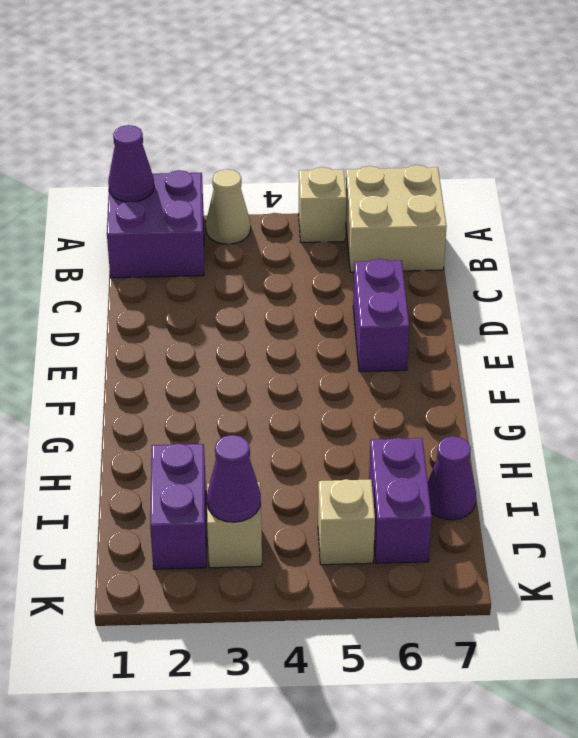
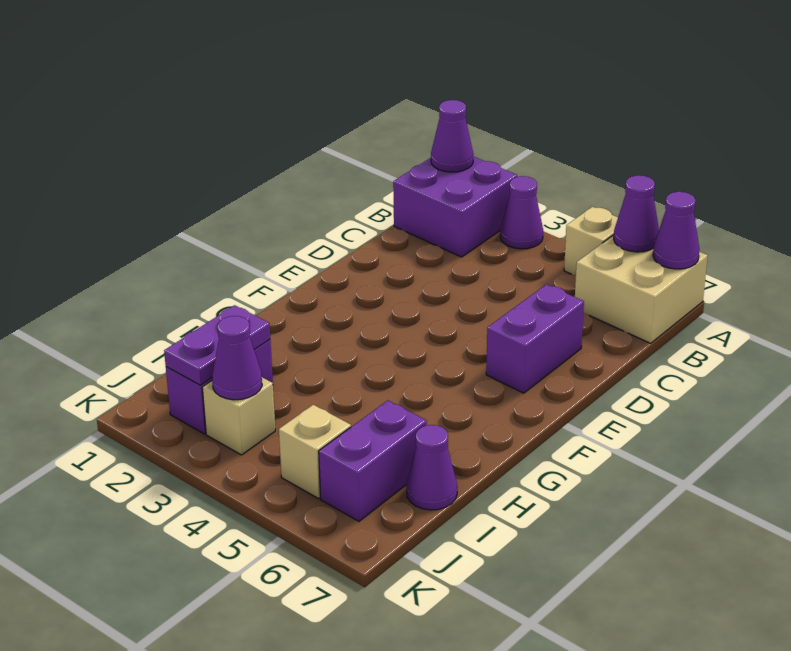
tan cone A3 level 1 -> purple cone A3 level 1
none -> purple cone A6 level 2
none -> purple cone A7 level 2
none -> purple plate I2:J2 level 2

